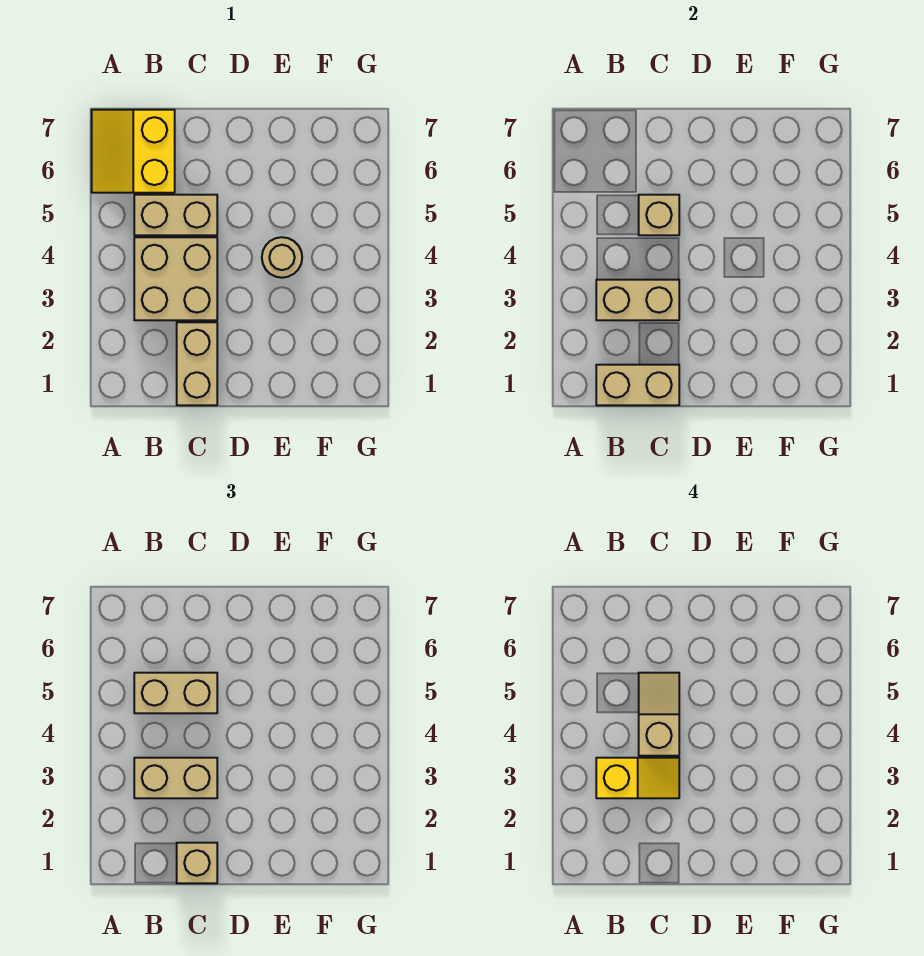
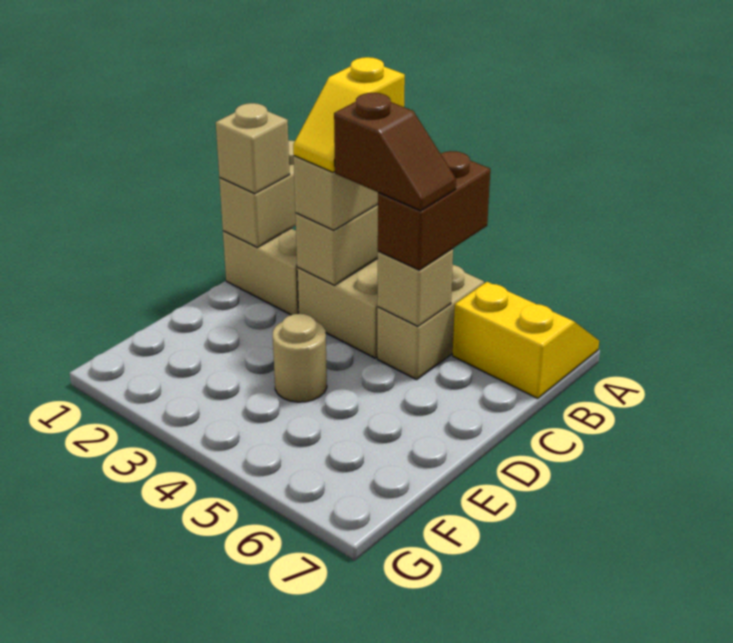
tan brick B5:C5 level 3 -> brown brick B5:C5 level 3
tan slope C4:C5 level 4 top 4 -> brown slope C4:C5 level 4 top 4

